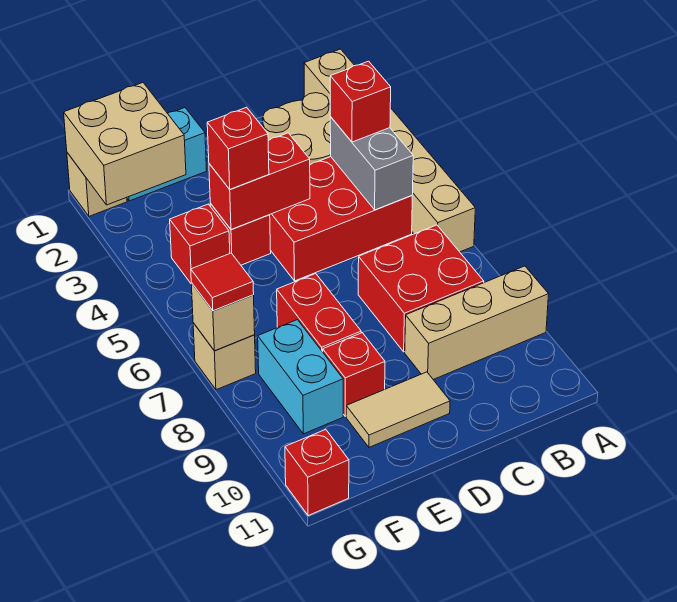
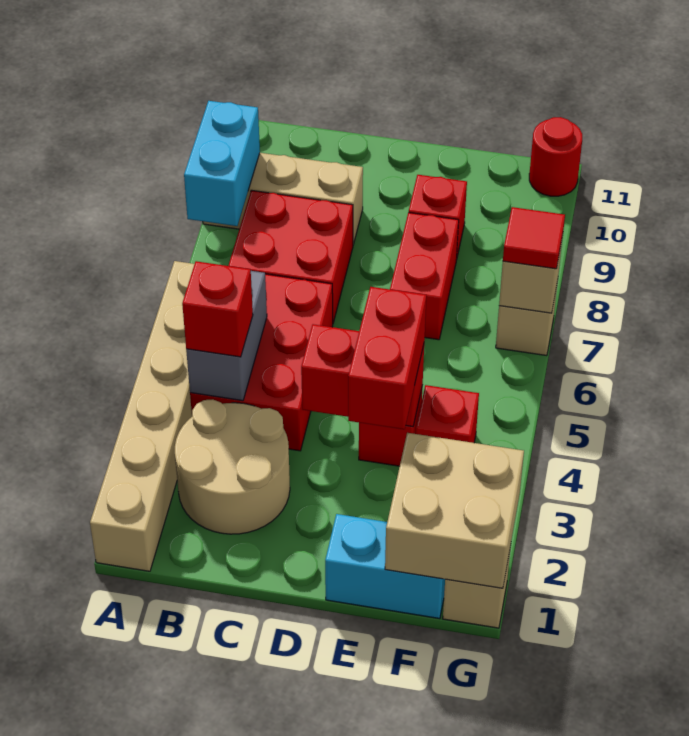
red brick B4:D5 level 1 -> red brick B4:C6 level 1
tan tile D10:E10 level 1 -> none
red brick E4 level 3 -> red brick E3:E4 level 3
cyan brick F8:F9 level 1 -> cyan brick A8:A9 level 2
red brick G11 level 1 -> red round brick G11 level 1

